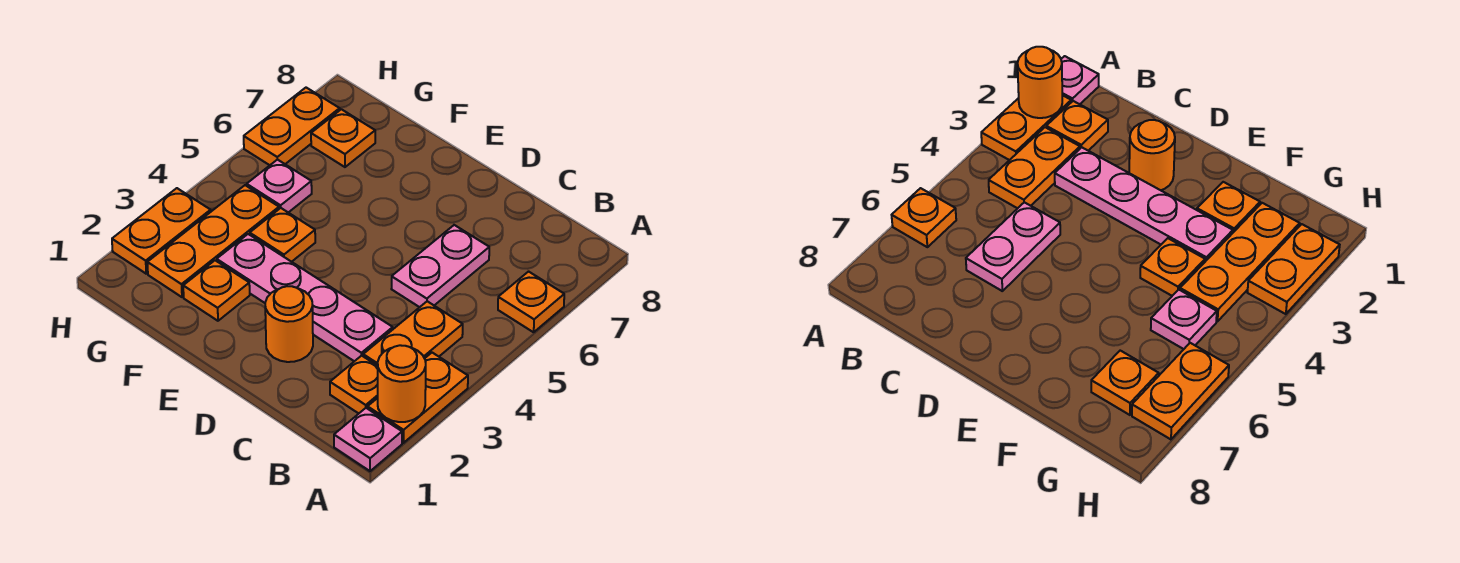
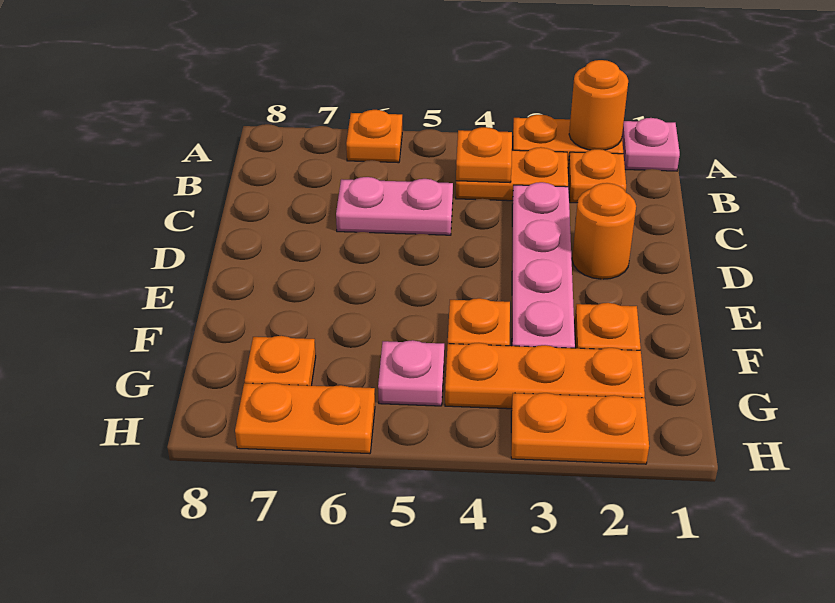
none -> orange plate B4 level 2

